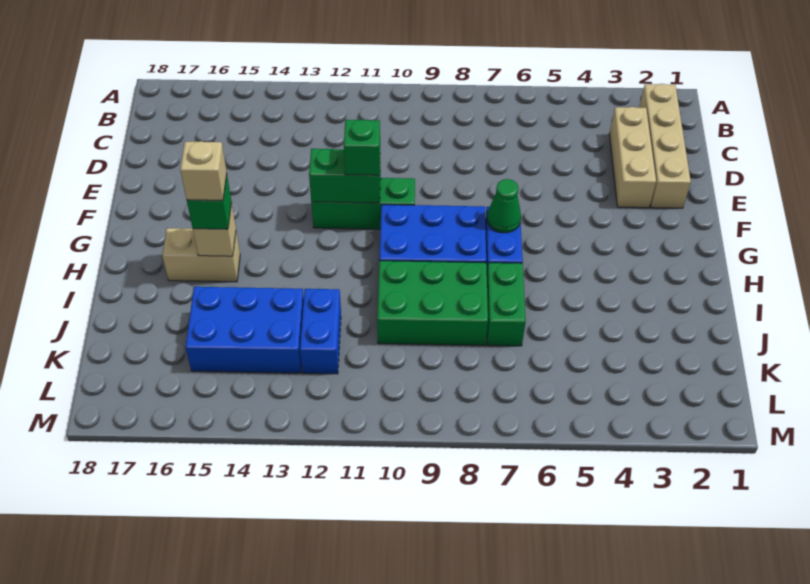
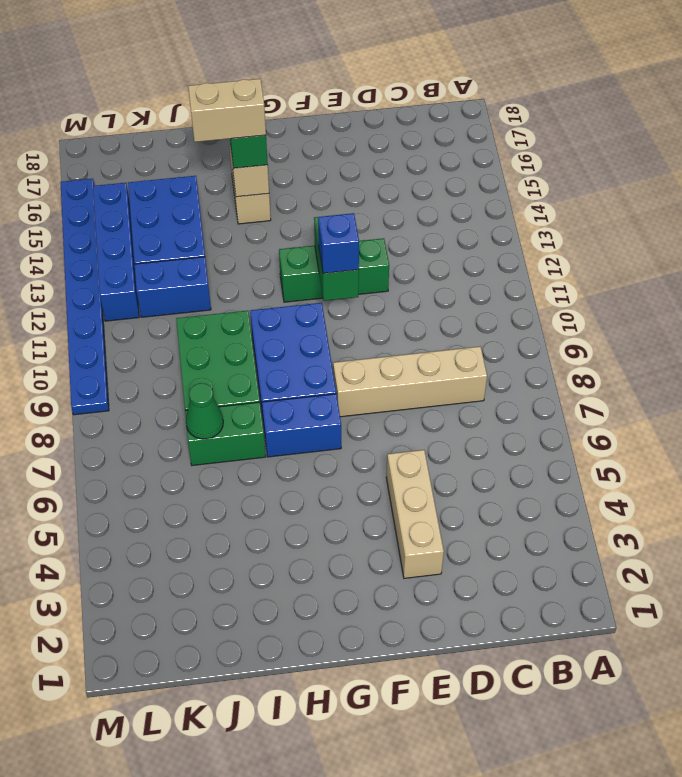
tan brick B2:E2 level 1 -> tan brick C8:F8 level 1
tan brick C3:E3 level 1 -> tan brick E3:E5 level 1
green brick F10:F12 level 1 -> green brick E12:G12 level 1
green brick F11 level 3 -> blue brick F11 level 3
green cone G7 level 2 -> green cone J7 level 2
tan brick H15 level 4 -> tan brick H15:I15 level 4
none -> blue brick L12:L15 level 1
none -> blue plate M9:M16 level 1

